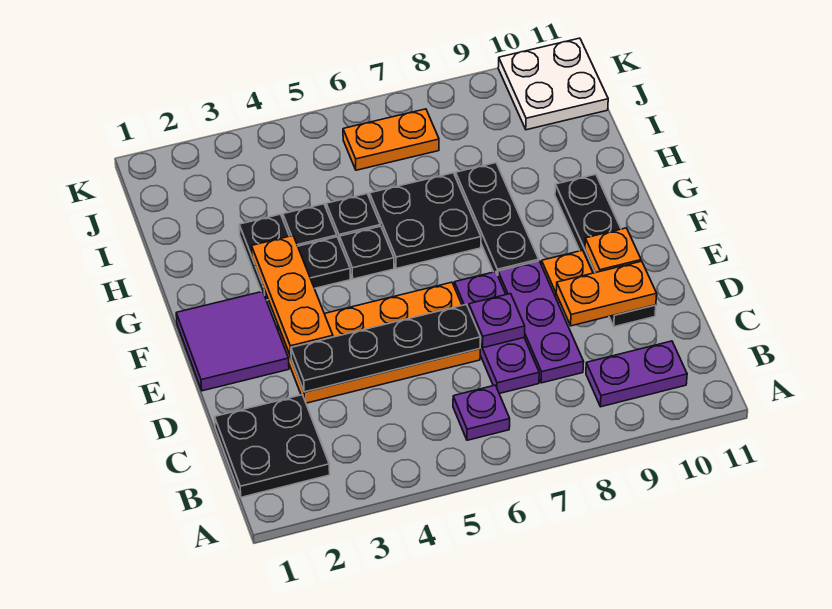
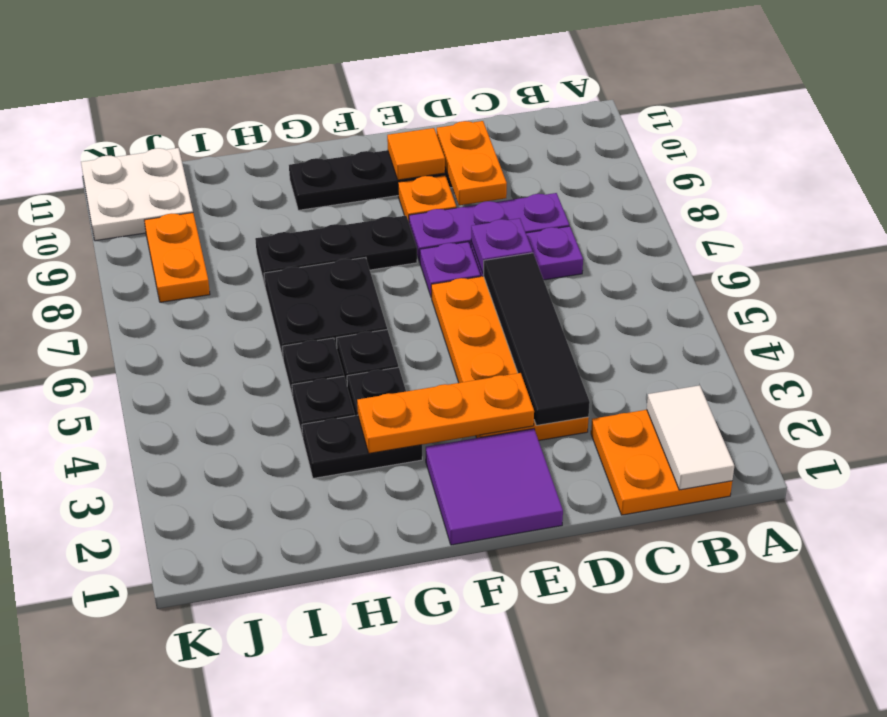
black plate B1:C2 level 1 -> orange plate B1:C2 level 1
none -> white tile B1:B2 level 2
purple plate B6 level 1 -> none
purple plate B9:B10 level 1 -> none
black plate D3:D6 level 2 -> black tile D3:D6 level 2
orange plate E10 level 2 -> orange tile E10 level 2
orange plate J6:J7 level 1 -> orange plate J8:J9 level 1

